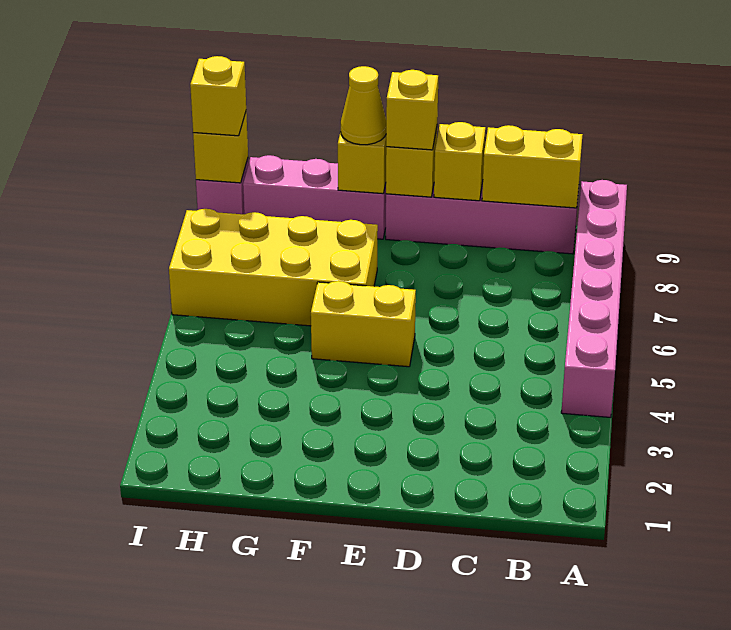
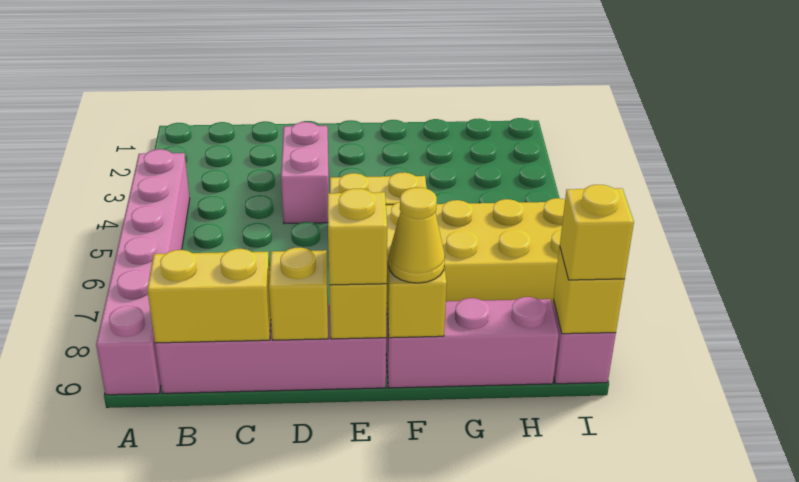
none -> pink brick D3:D4 level 1

